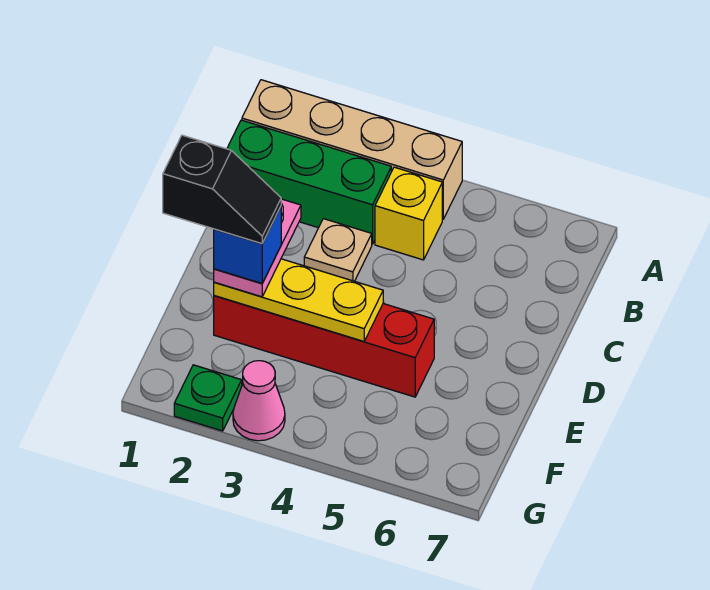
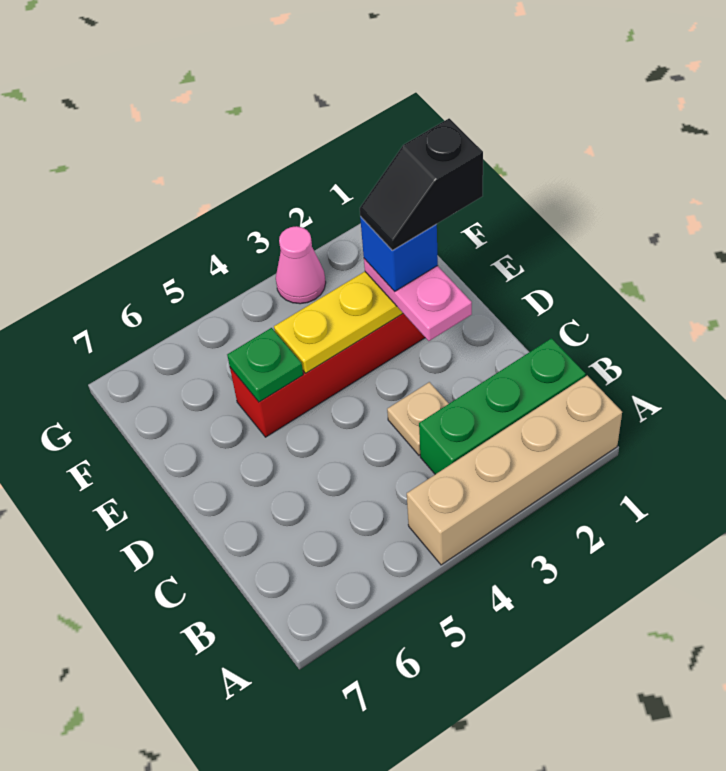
yellow brick B4 level 1 -> none
green plate G2 level 1 -> green plate E5 level 2

